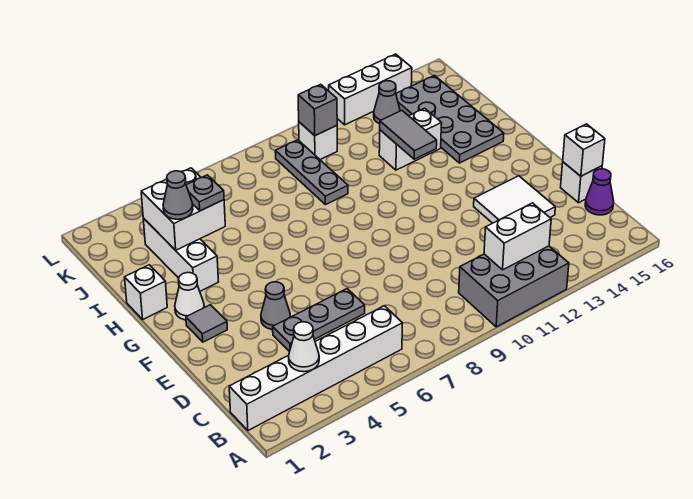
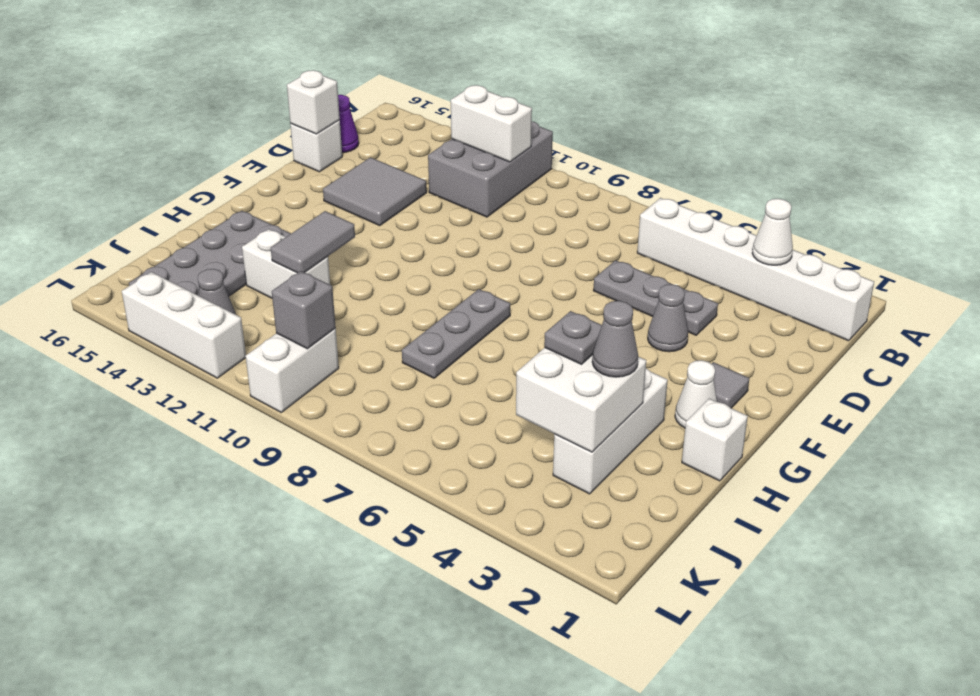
grey brick A10:B12 level 1 -> grey brick A11:C12 level 1
white tile D13:E14 level 1 -> grey tile D13:E14 level 1
grey plate I9:K9 level 1 -> grey plate G8:I8 level 1
white brick K10 level 1 -> white brick K10:L10 level 1

